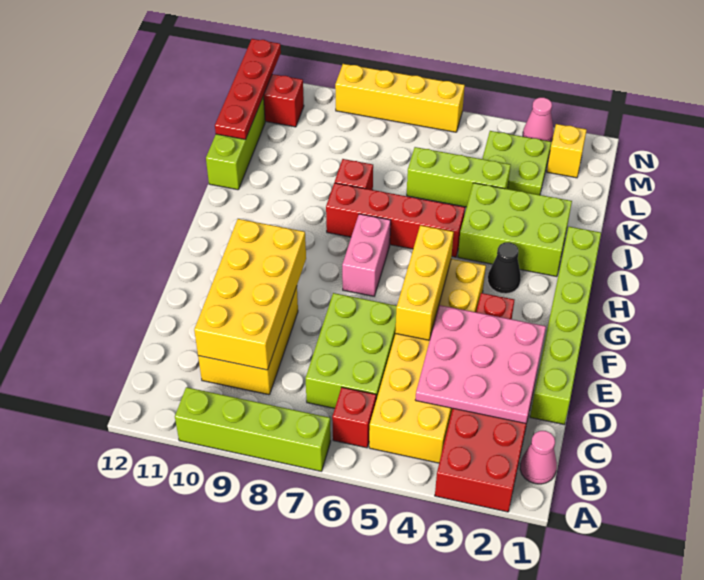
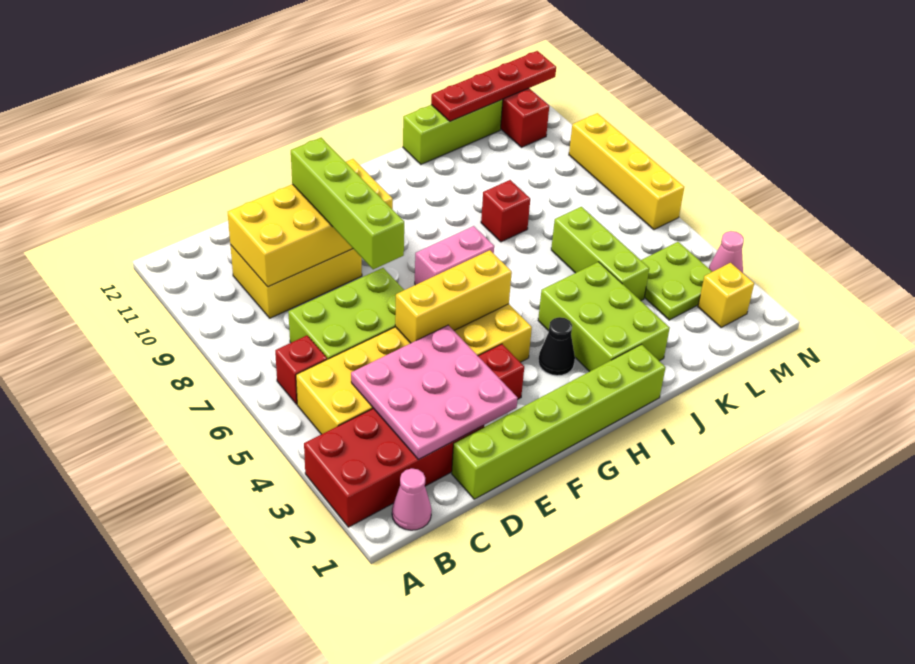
lime brick A7:A10 level 1 -> lime brick E7:E10 level 3
red brick I5:I8 level 1 -> none

